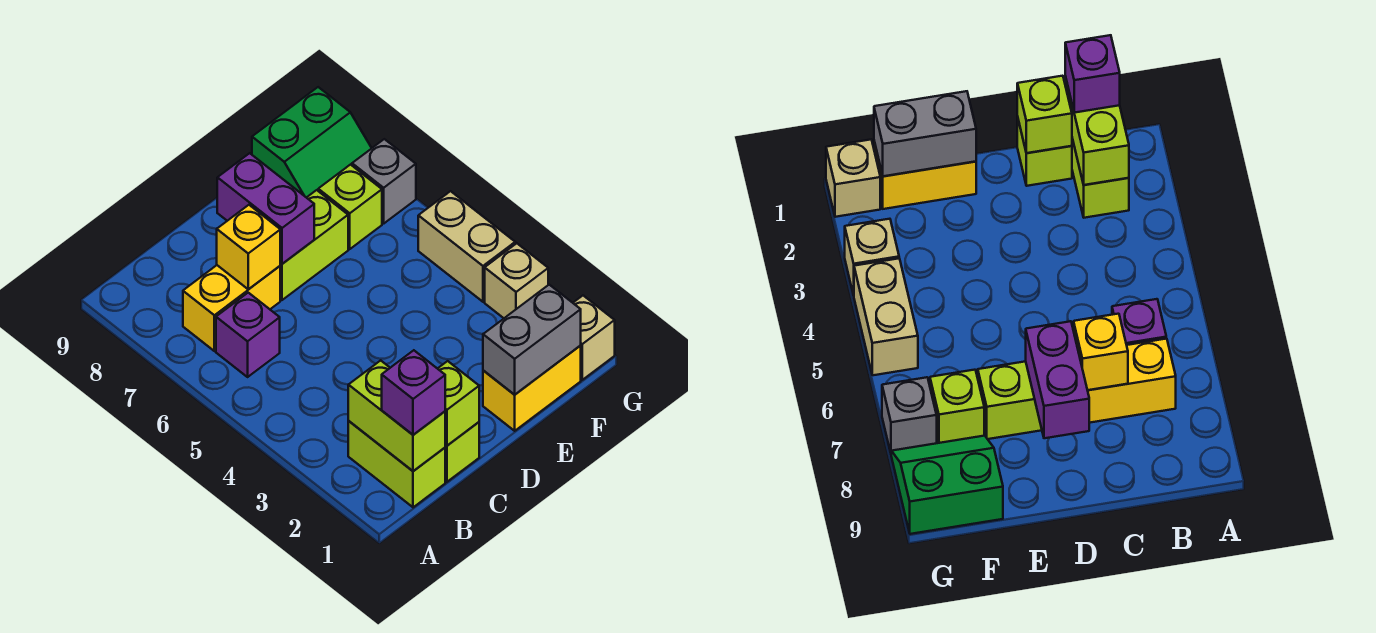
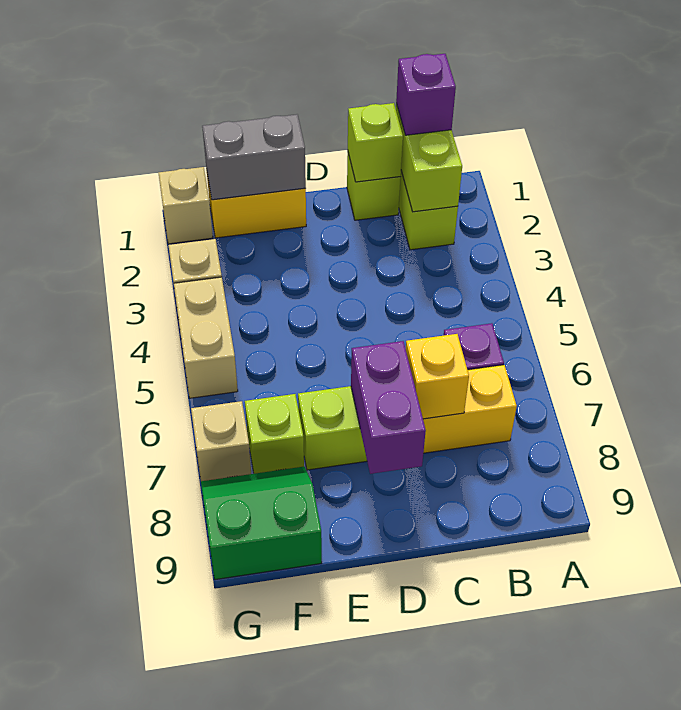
grey brick G7 level 1 -> tan brick G7 level 1

